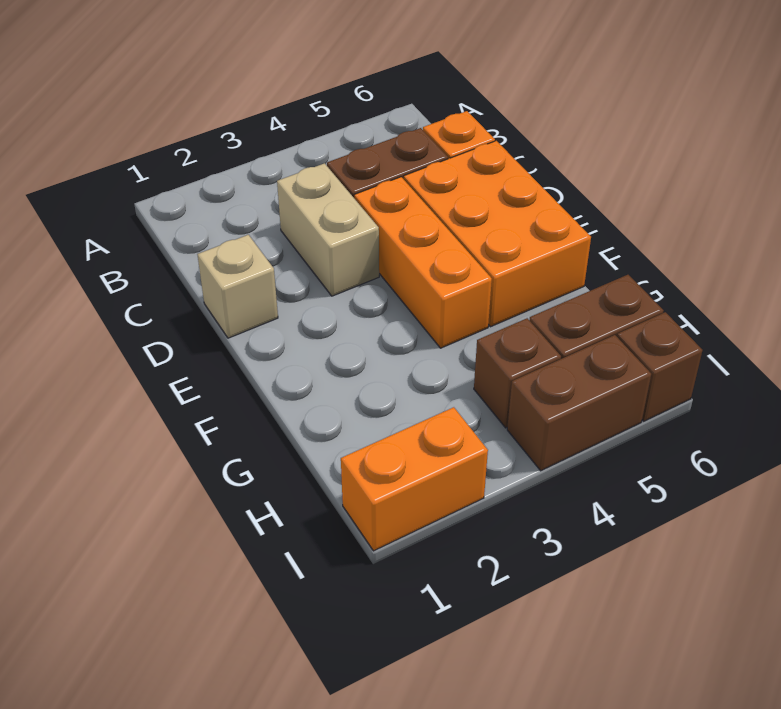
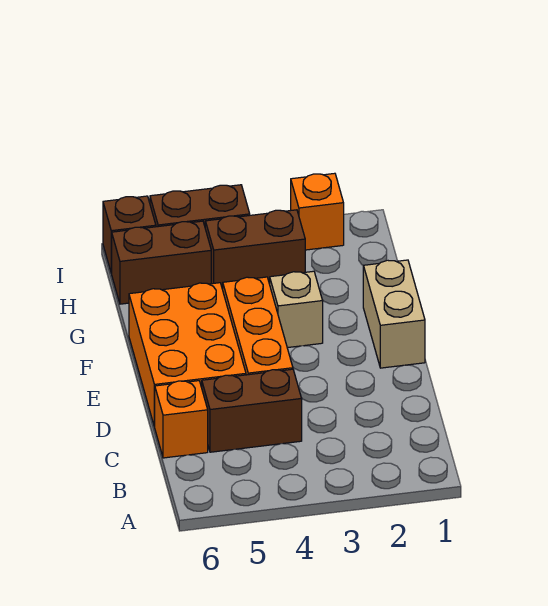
tan brick C3:D3 level 1 -> tan brick E1:F1 level 1
tan brick D1 level 1 -> tan brick F3 level 1
brown brick H4 level 1 -> brown brick H3:H4 level 1
orange brick I1:I2 level 1 -> orange brick I2 level 1

